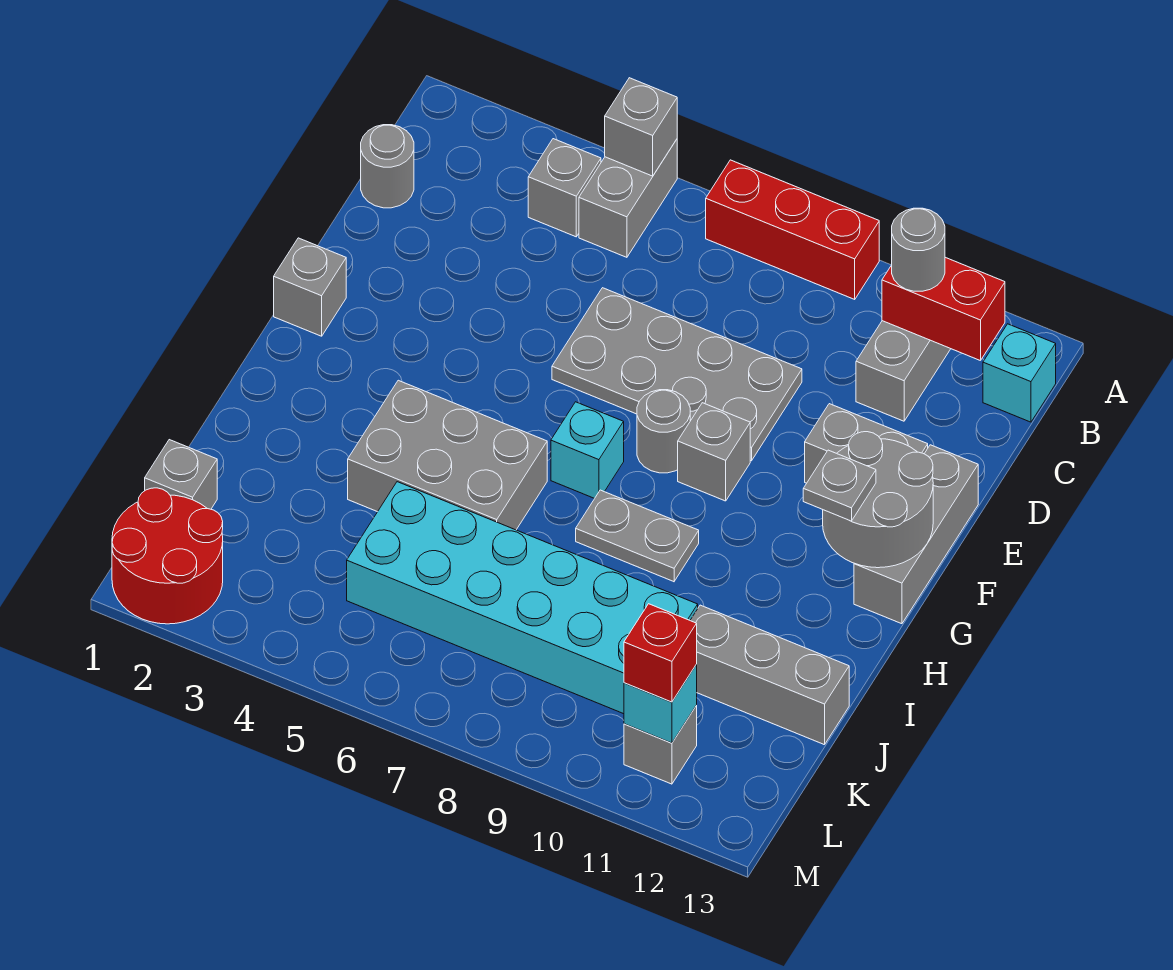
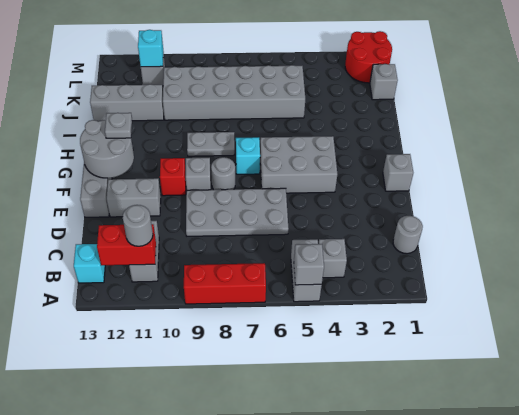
grey brick H4:I6 level 1 -> grey brick F4:G6 level 1
cyan brick J5:K10 level 1 -> grey brick J5:K10 level 1
red brick L11 level 3 -> red brick F10 level 1

